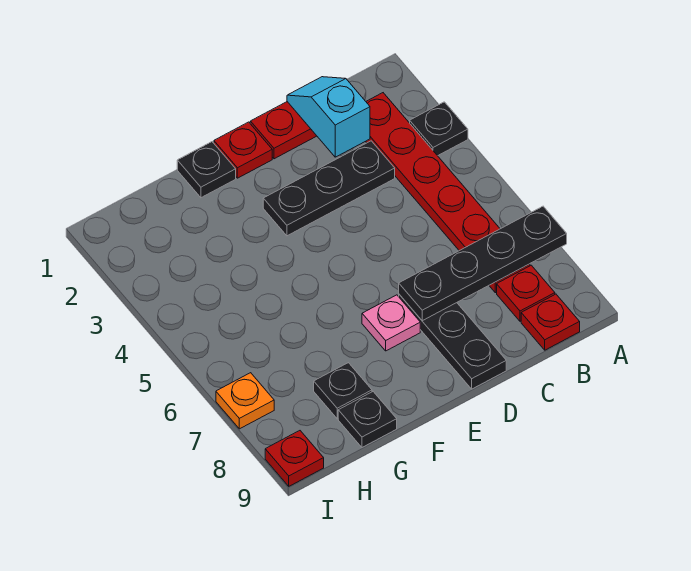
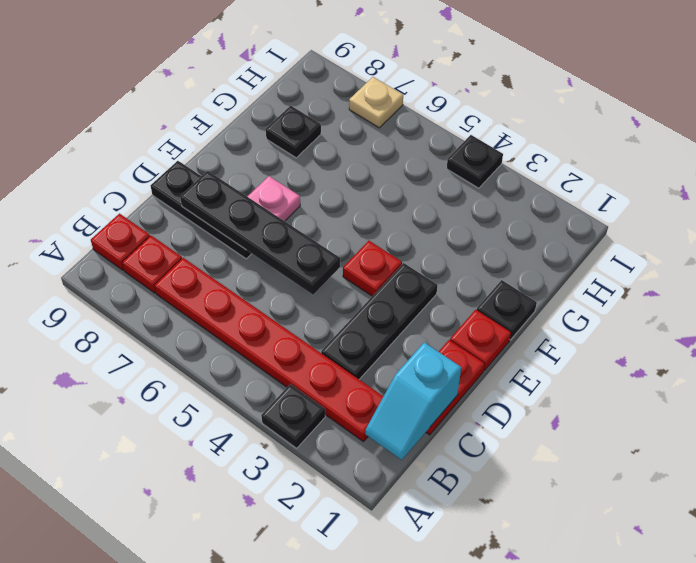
black plate A7:D7 level 2 -> black plate D5:D8 level 2
cyan slope C1:C2 level 2 top 2 -> cyan slope B1:C1 level 2 top C
black plate G9 level 1 -> black plate I4 level 1
orange plate I7 level 1 -> tan plate I7 level 1
red plate I9 level 1 -> red plate E4 level 1

